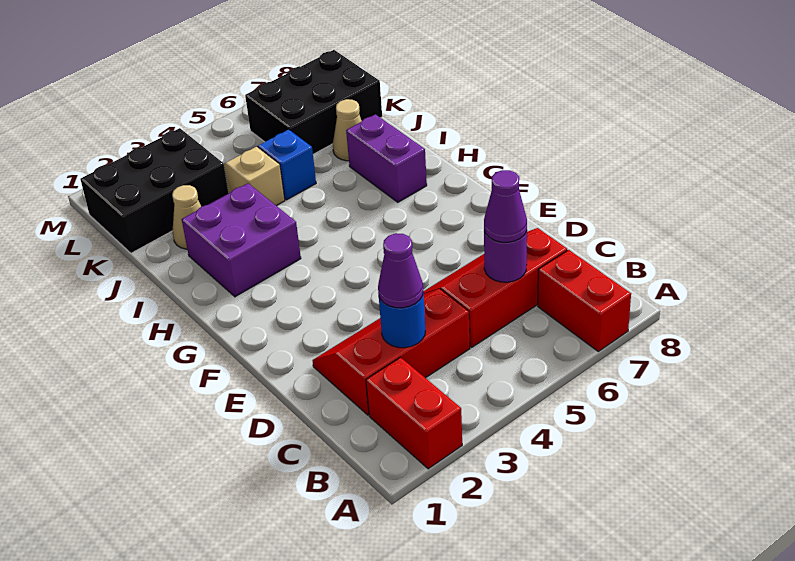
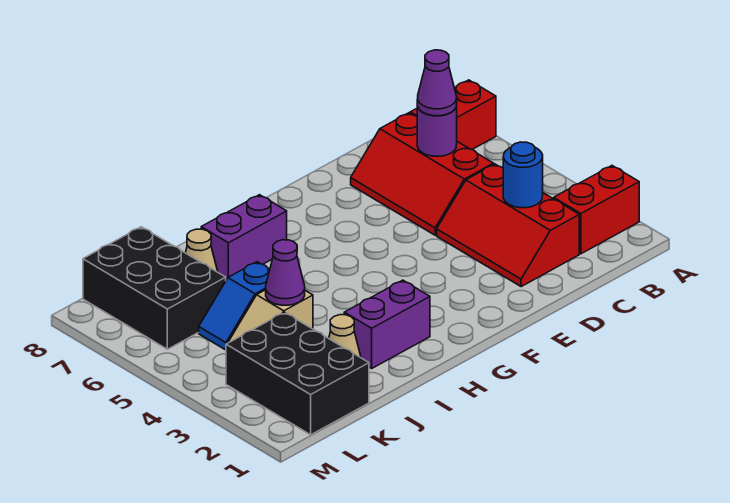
purple cone C3 level 3 -> purple cone J4 level 2
purple brick H2:I3 level 1 -> purple brick H2:I2 level 1

